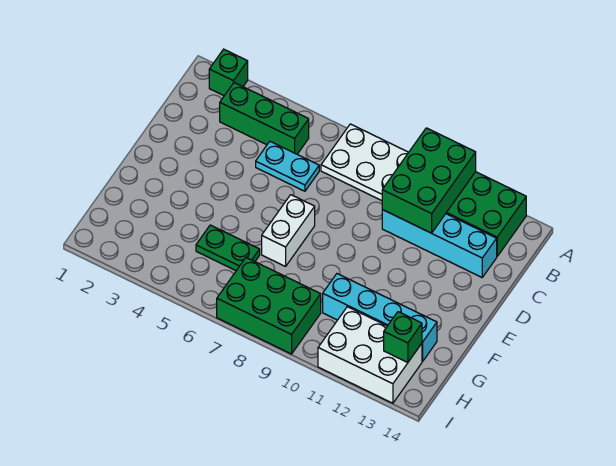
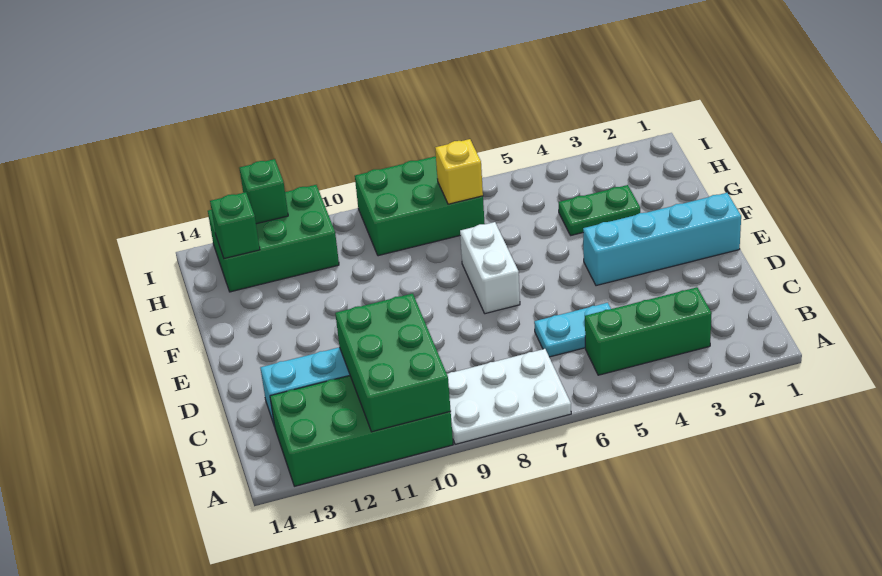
green brick A2 level 1 -> green brick I12 level 2
green plate G5:G6 level 1 -> green plate G3:G4 level 1
cyan brick G10:G13 level 1 -> cyan brick E1:E4 level 1
none -> yellow brick H7 level 2
white brick H11:I13 level 1 -> green brick H11:I13 level 1

